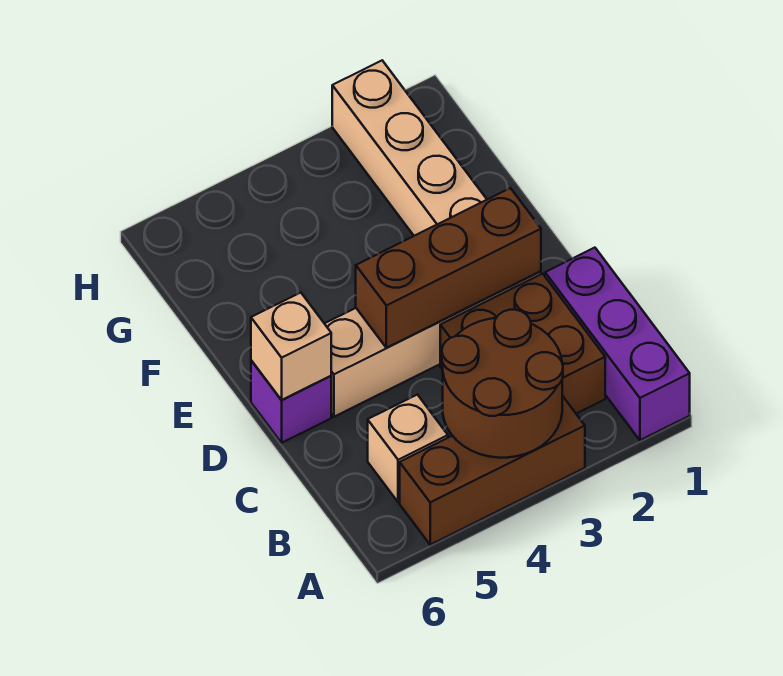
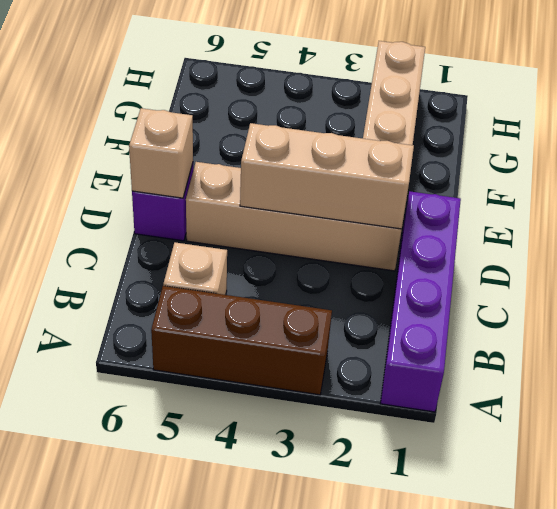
purple brick A1:C1 level 1 -> purple brick A1:D1 level 1
brown round brick A3:B4 level 2 -> none
brown brick B2:C3 level 1 -> none
brown brick D2:D4 level 2 -> tan brick D2:D4 level 2

